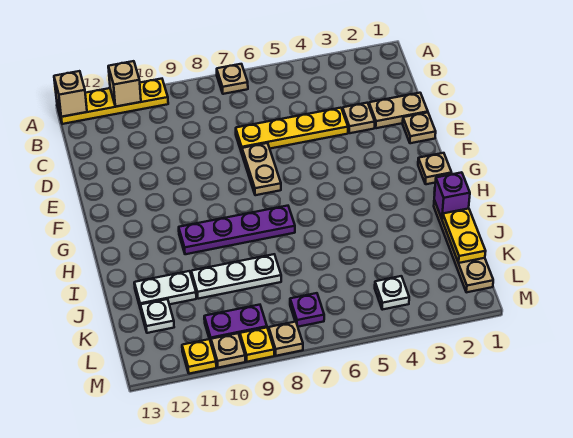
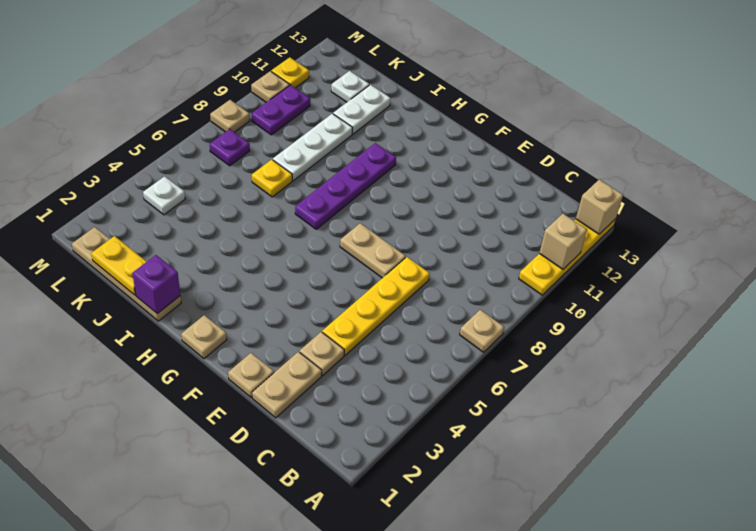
yellow plate M9 level 1 -> yellow plate J7 level 1

